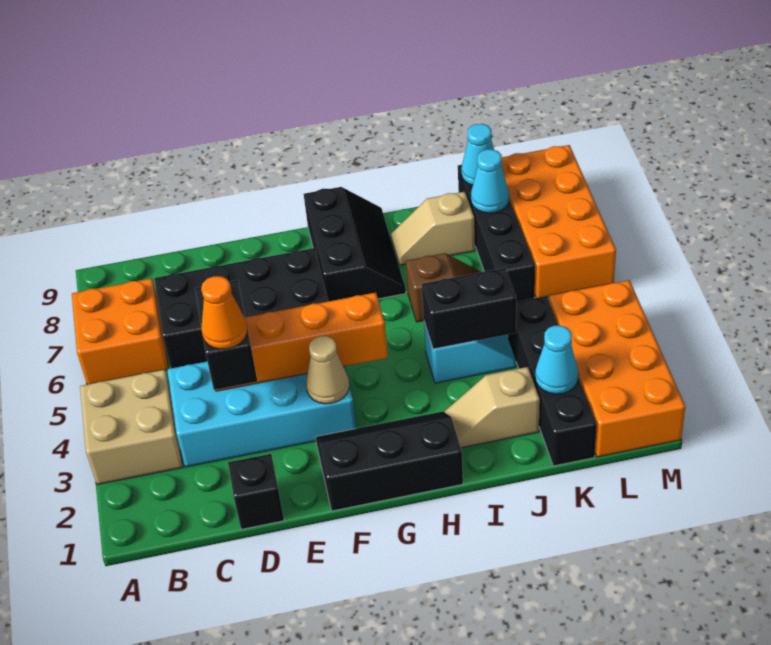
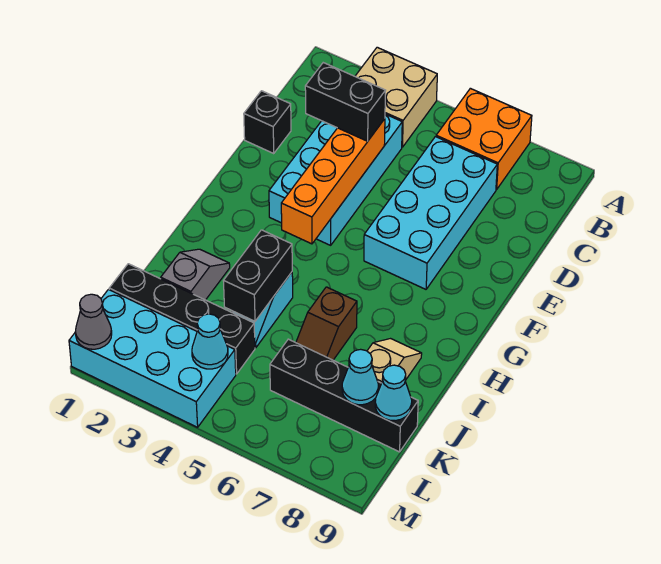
black brick C6:F7 level 1 -> cyan brick C6:F7 level 1
orange cone D3 level 4 -> none
black slope F1:H2 level 1 top 1 -> none
tan cone F3 level 2 -> none
black slope G7:H9 level 1 top G -> none
tan slope I2:J2 level 1 top J -> grey slope I2:J2 level 1 top J
cyan cone K2 level 2 -> cyan cone L4 level 2
orange brick L1:M4 level 1 -> cyan brick L1:M4 level 1
orange brick L6:M9 level 1 -> none
none -> grey cone M1 level 2

